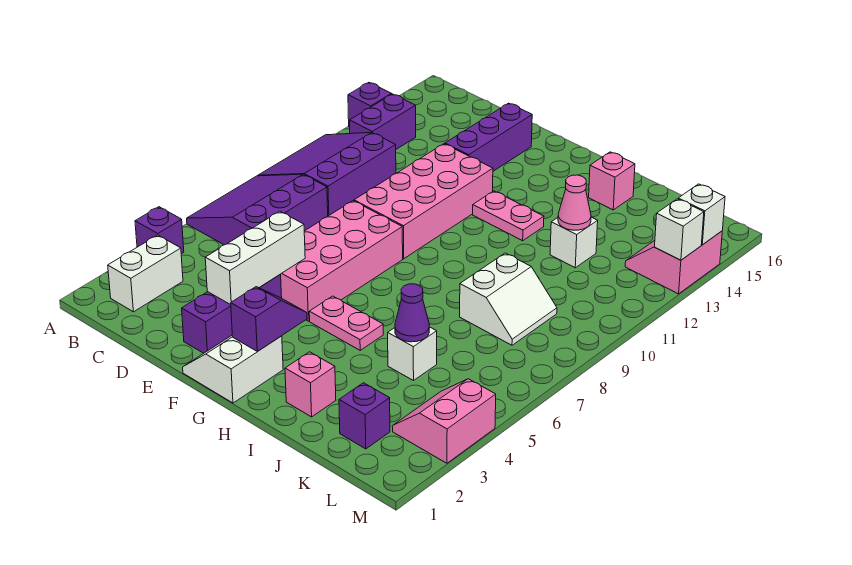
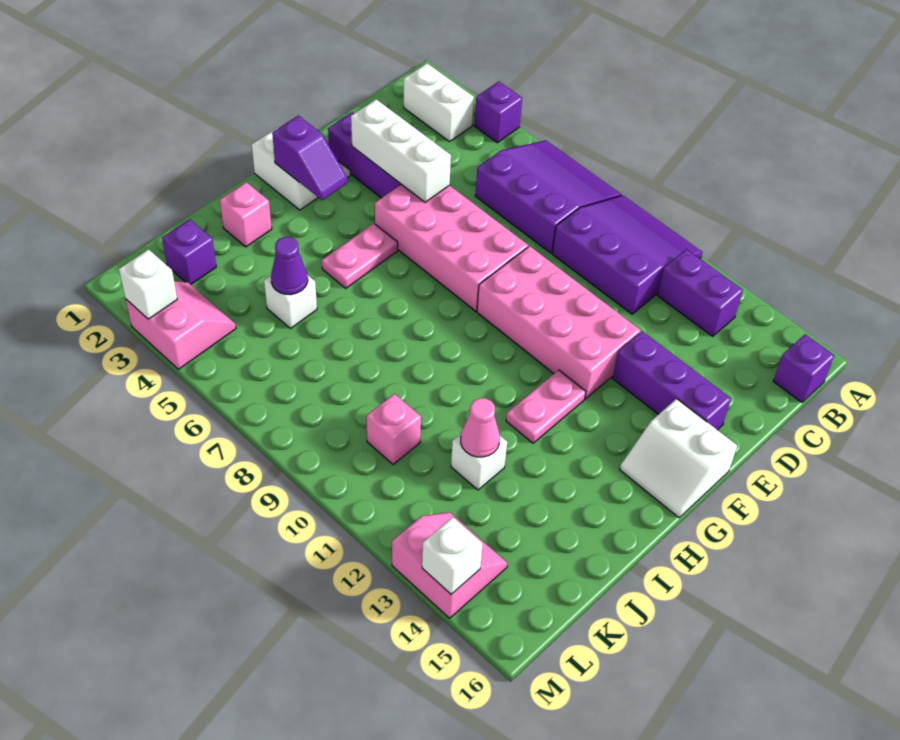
purple brick A13 level 1 -> purple brick B16 level 1
pink brick I15 level 1 -> pink brick K10 level 1
white slope J8:K9 level 1 top J -> white slope F15:G16 level 1 top F
white brick M13 level 2 -> white brick M3 level 2

